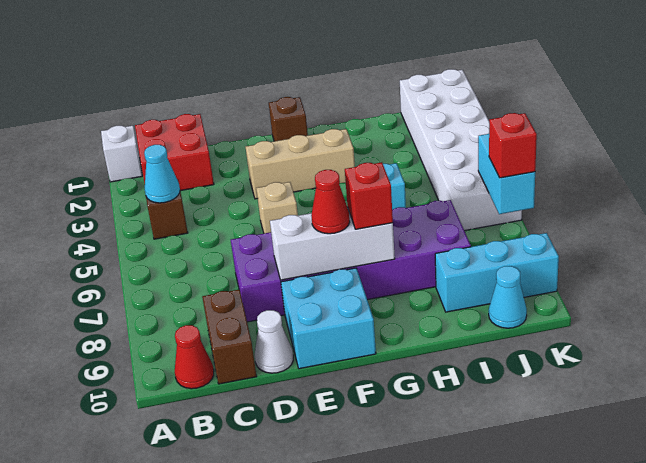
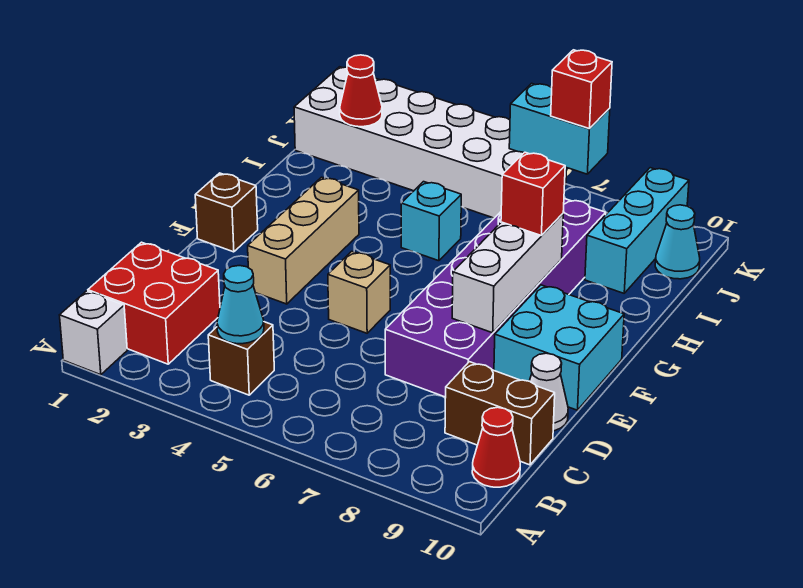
red cone F8 level 3 -> red cone J2 level 2

